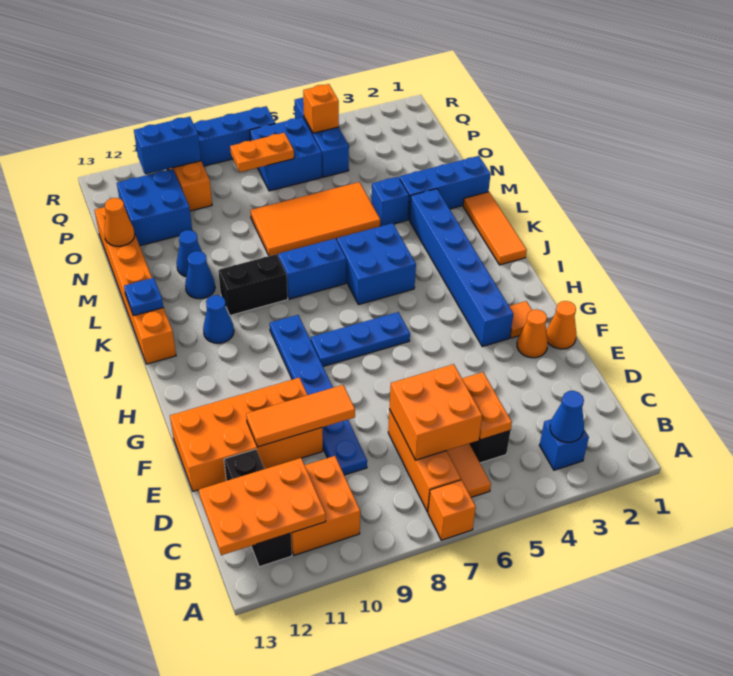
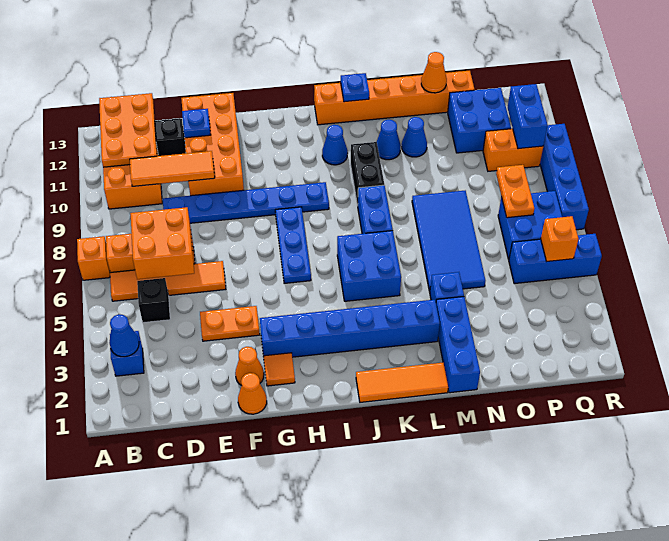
orange plate C5:D5 level 2 -> orange plate E4:F4 level 1
orange tile E9:E11 level 2 -> orange tile C10:E10 level 2
none -> blue plate E12 level 2
orange tile M5:N8 level 1 -> blue tile M5:N8 level 1

